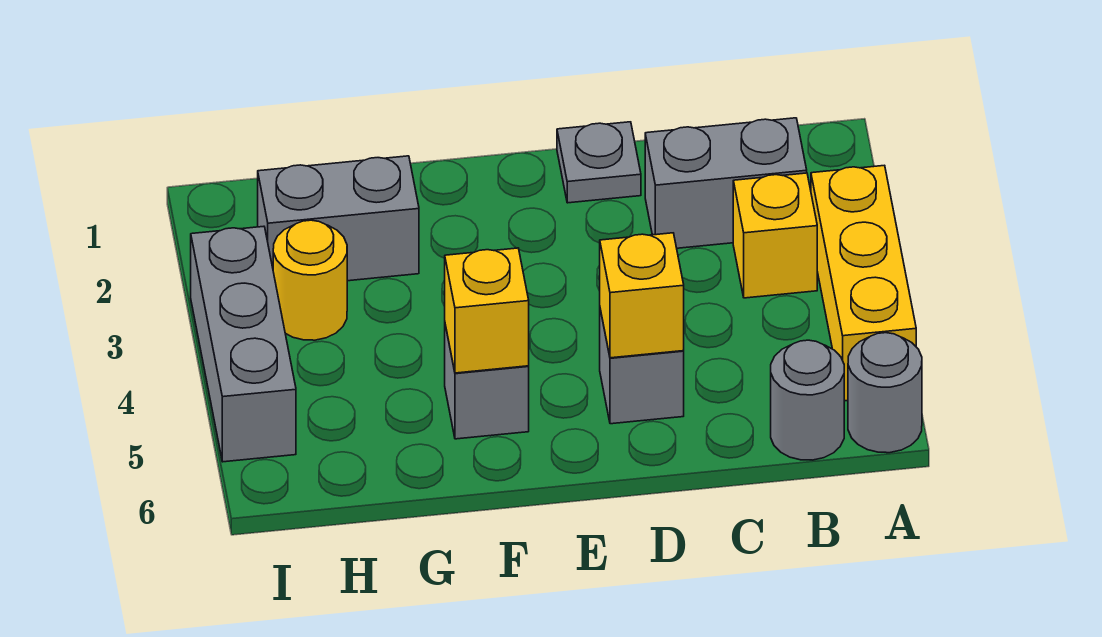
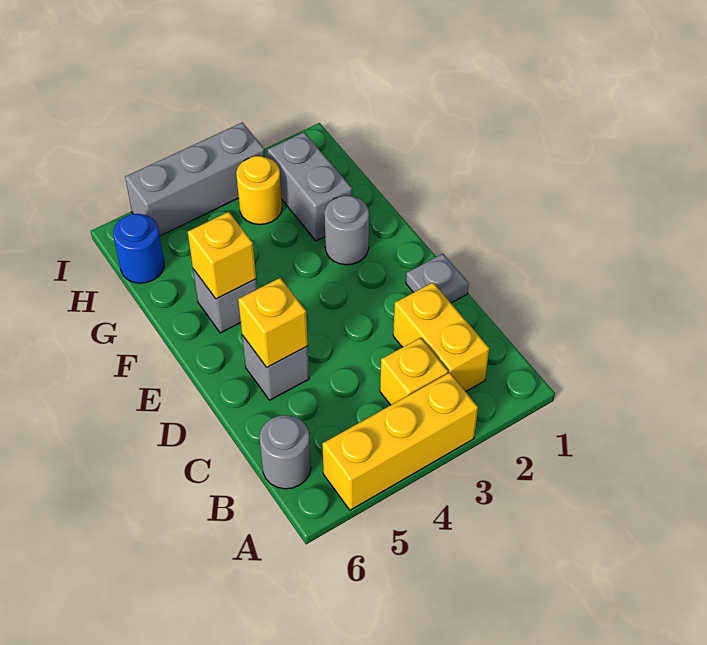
grey round brick A6 level 1 -> grey round brick F2 level 1
grey brick B2:C2 level 1 -> yellow brick B2:C2 level 1
none -> blue round brick H6 level 1

